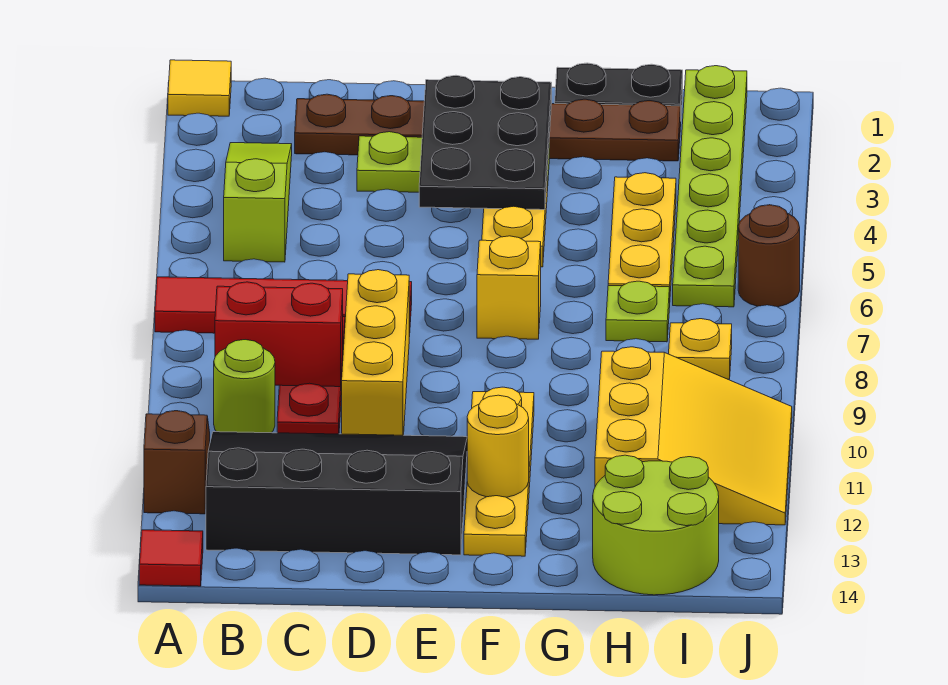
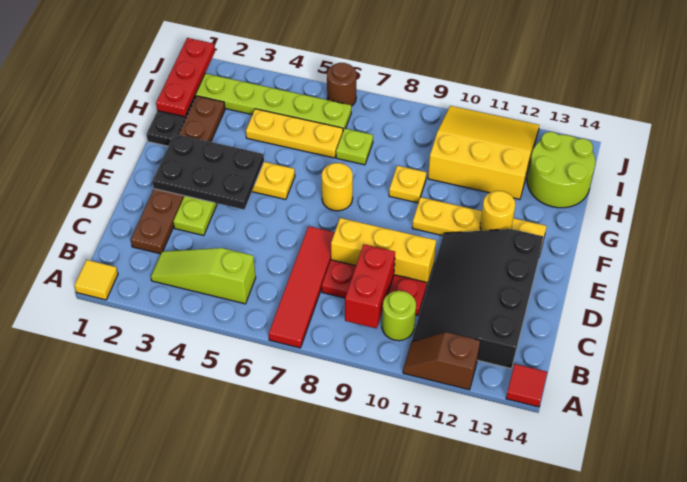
yellow brick F7 level 1 -> yellow round brick F7 level 1
none -> red plate H1:J1 level 2
yellow plate I8 level 1 -> yellow plate G9 level 1

